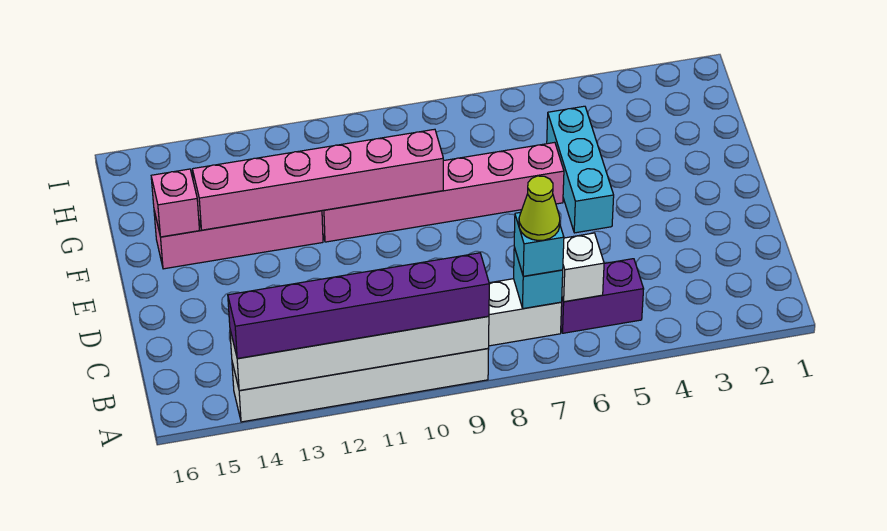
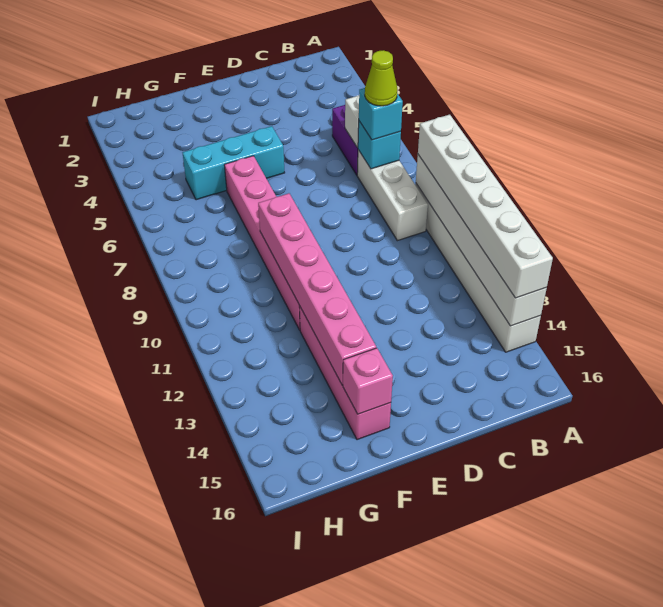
purple brick A9:A14 level 3 -> white brick A9:A14 level 3

